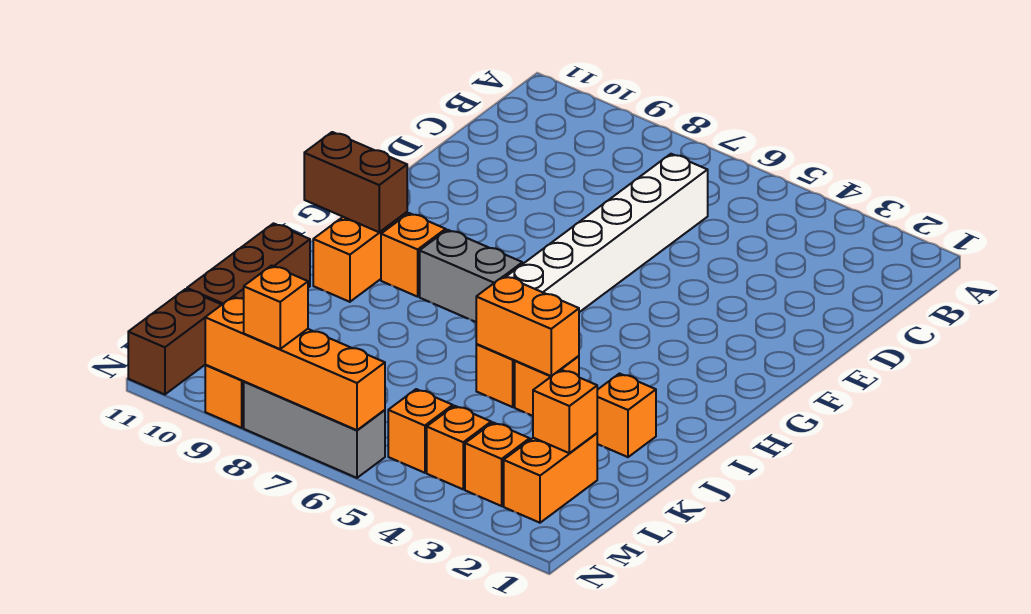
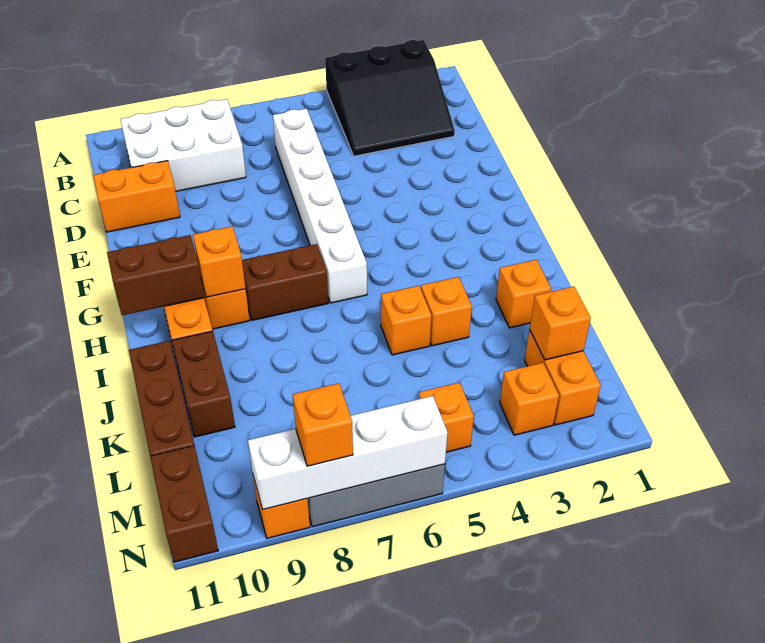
none -> black slope A2:C4 level 1 top A
none -> white brick B8:C10 level 1
grey brick H7:H8 level 1 -> brown brick H7:H8 level 1
orange brick J4:J5 level 2 -> orange brick D10:D11 level 1
none -> brown brick J10:K10 level 1
orange brick M4 level 1 -> orange brick H9 level 2
orange brick N6:N9 level 2 -> white brick N6:N9 level 2

